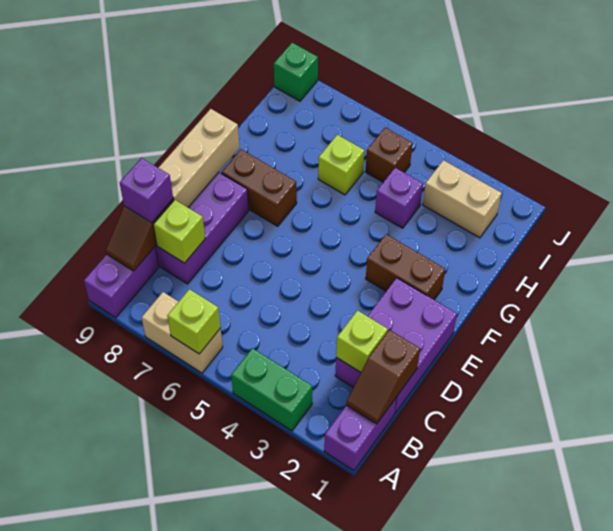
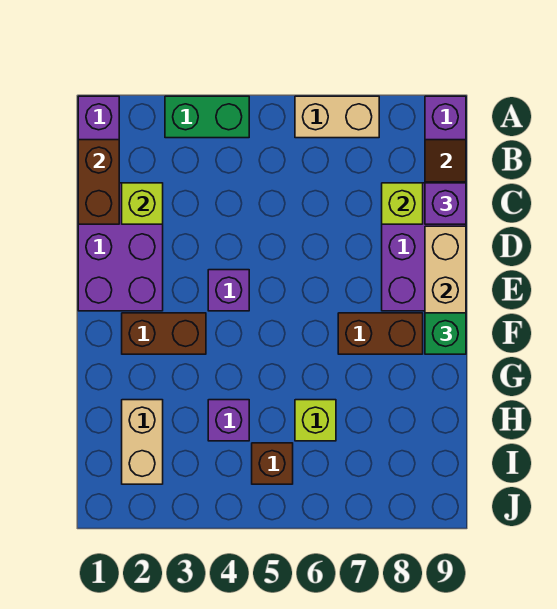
lime brick A6 level 2 -> none
brown slope B1:C1 level 2 top C -> brown brick B1:C1 level 2
none -> purple brick E4 level 1
tan brick I2:I3 level 1 -> tan brick H2:I2 level 1
green brick J9 level 1 -> green brick F9 level 3

